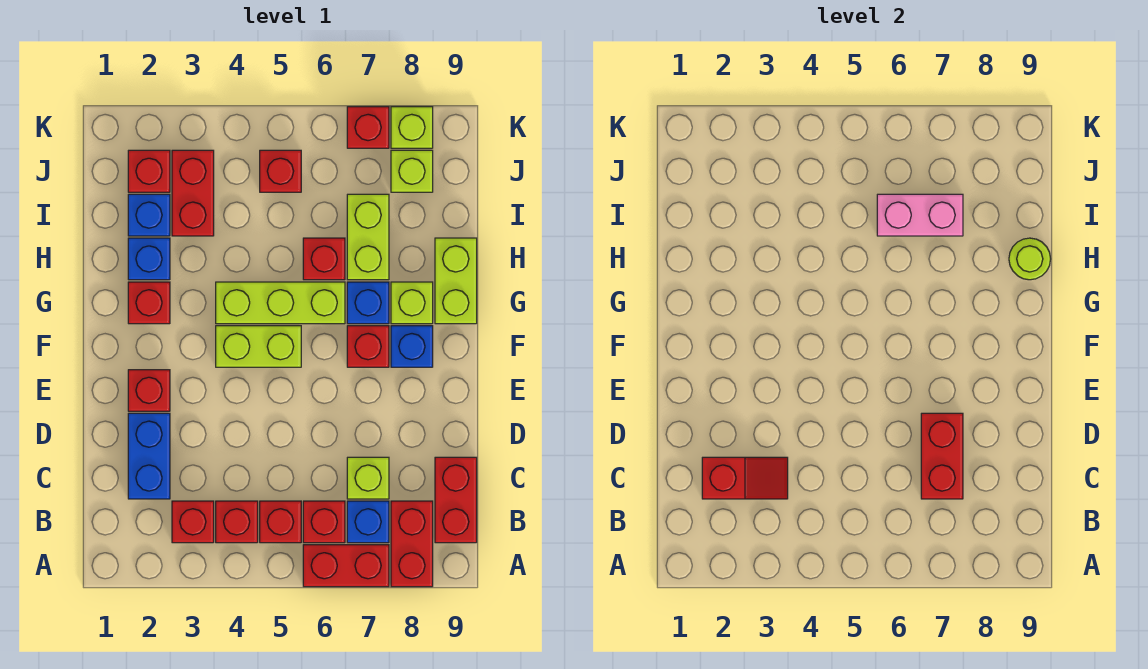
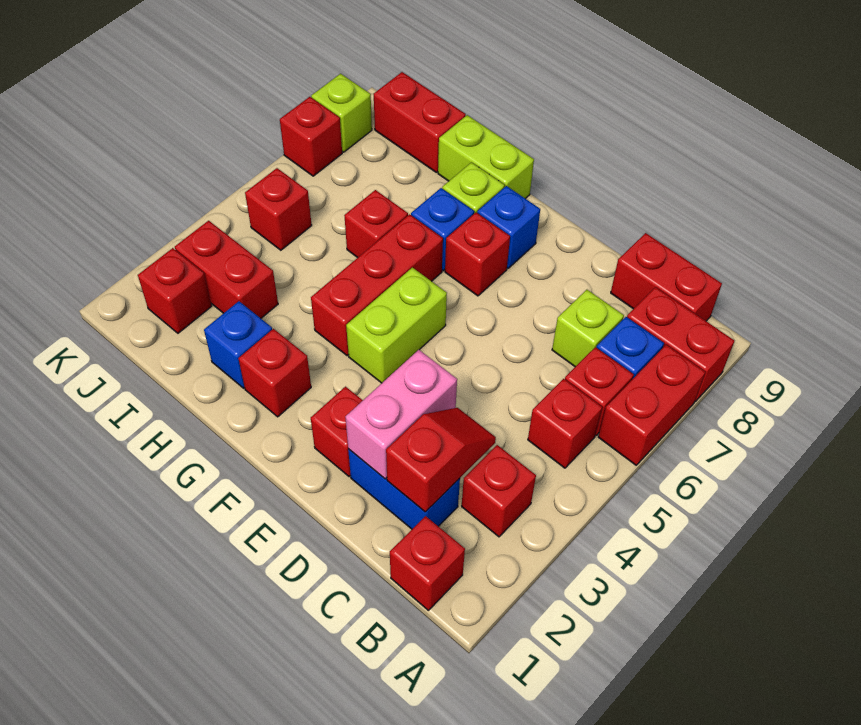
red brick B4 level 1 -> red brick B1 level 1
red brick C7:D7 level 2 -> red brick I9:J9 level 1
lime brick G4:G6 level 1 -> red brick G4:G6 level 1
lime brick H7:I7 level 1 -> none
lime round brick H9 level 2 -> none
blue brick I2 level 1 -> none
pink brick I6:I7 level 2 -> pink brick D2:D3 level 2
lime brick J8 level 1 -> none

